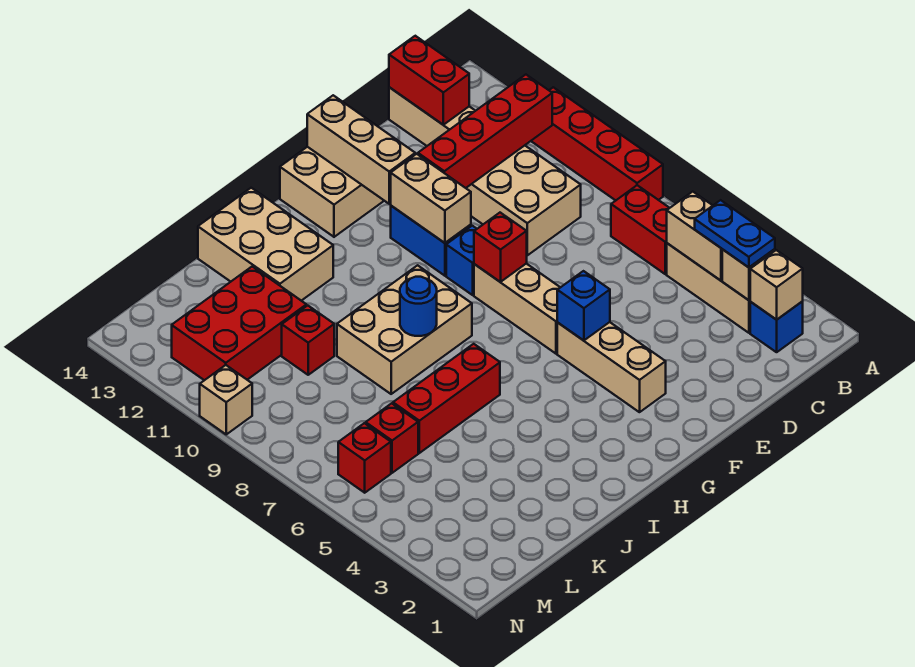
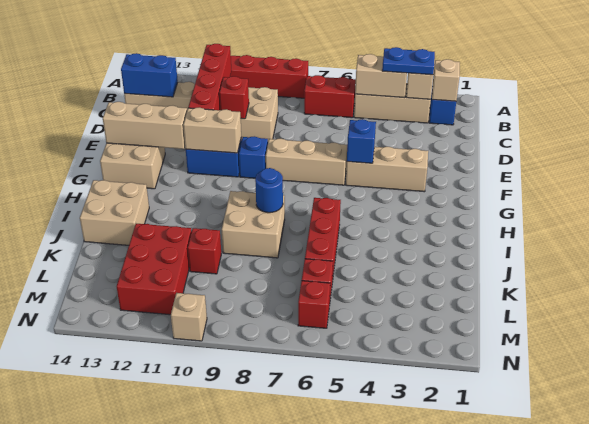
red brick C13:C14 level 2 -> blue brick C13:C14 level 2
red brick F8 level 2 -> red brick D10 level 2
tan brick H8:J9 level 1 -> tan brick I8:J9 level 1
tan brick I12:J14 level 1 -> tan brick I13:J14 level 1

